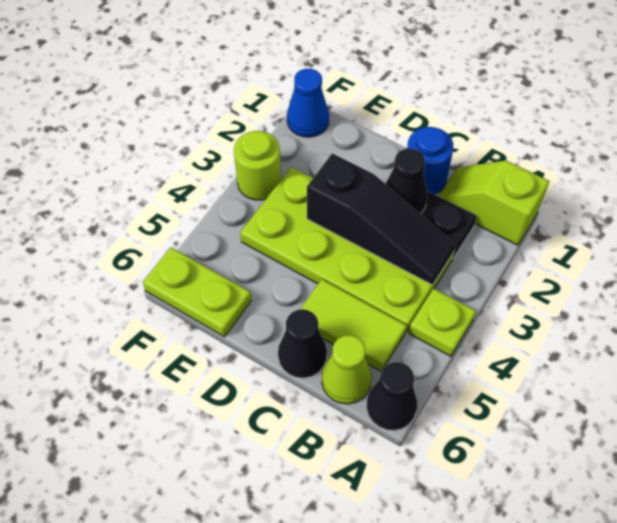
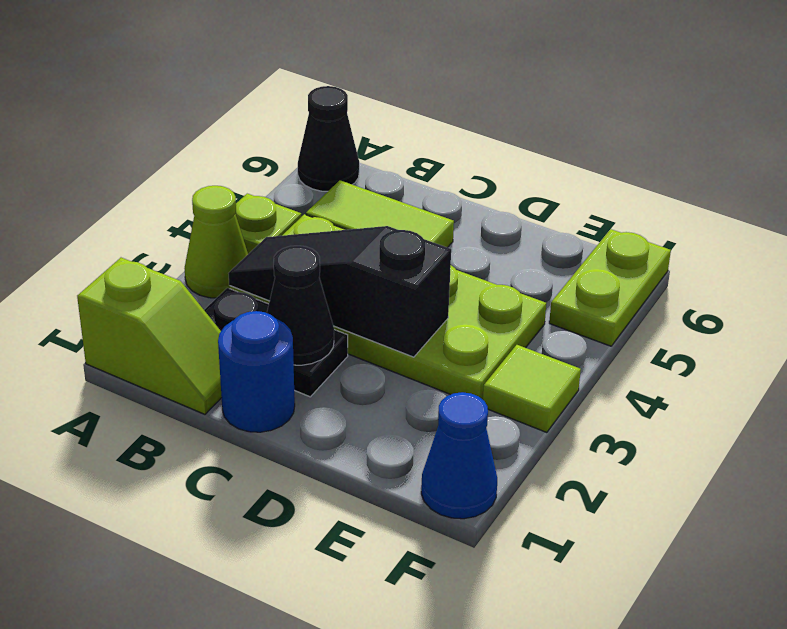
lime cone B6 level 1 -> lime cone A3 level 1
black cone C6 level 1 -> none
lime plate E6:F6 level 1 -> lime plate F5:F6 level 1
lime round brick F3 level 1 -> lime tile F3 level 1

